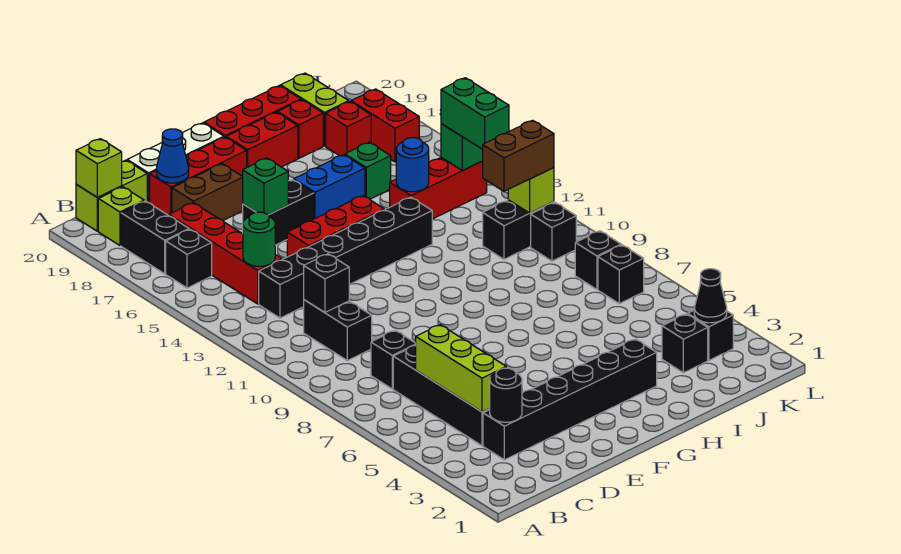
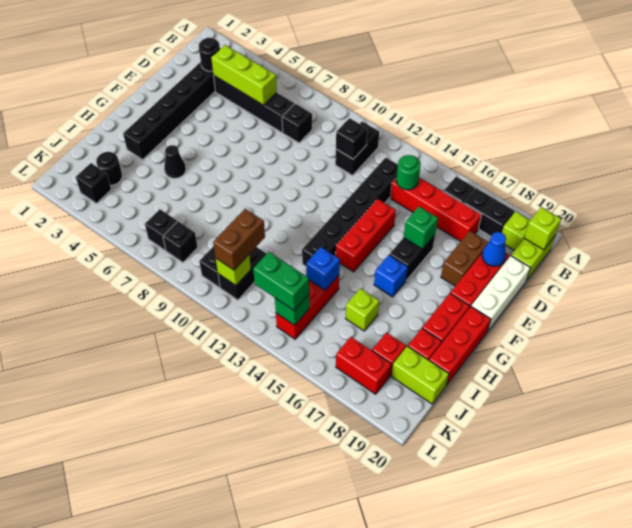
black brick C10:C11 level 1 -> black brick B11:C11 level 1
blue brick G16:H16 level 1 -> blue brick G16 level 1
blue round brick I14 level 2 -> blue brick I14 level 2
green brick I16 level 1 -> lime brick I16 level 1
black brick J3 level 1 -> black round brick J3 level 1
black cone K3 level 2 -> black cone H5 level 1

